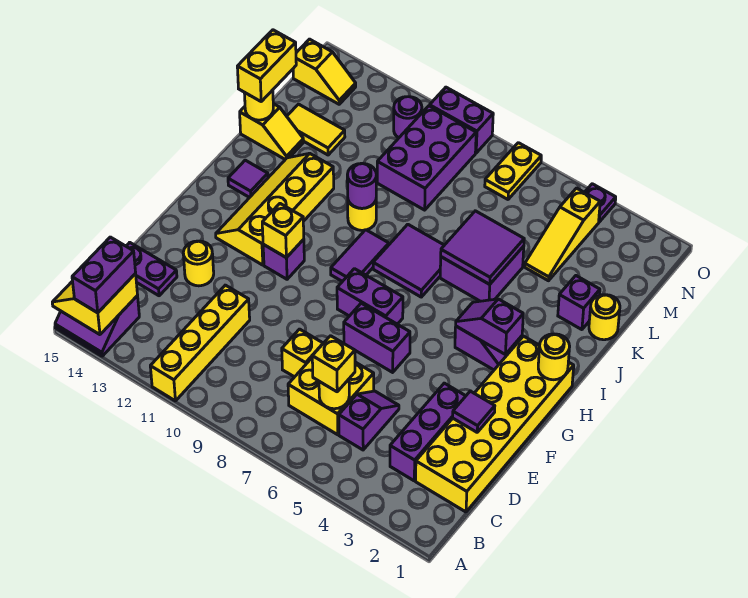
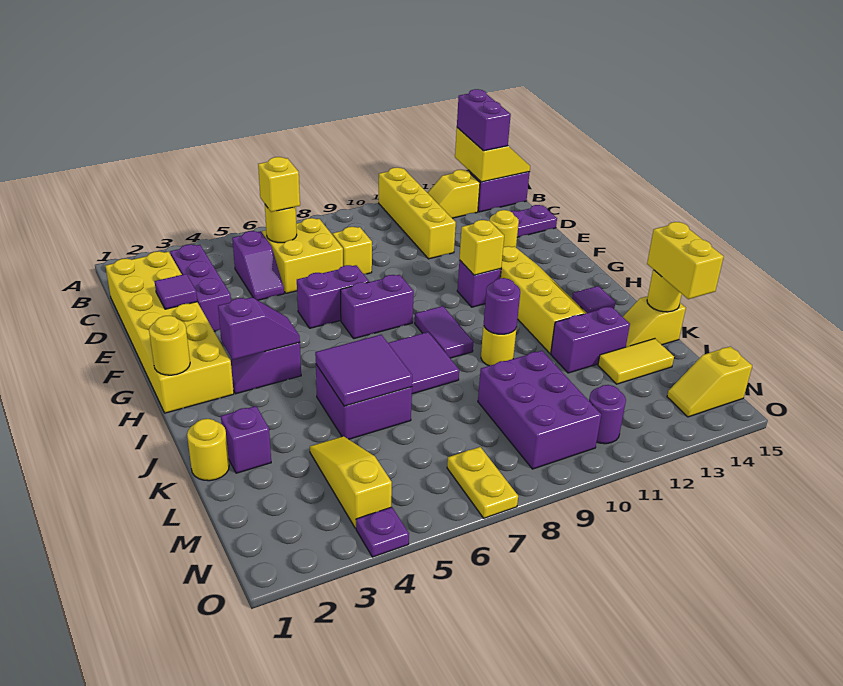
none -> yellow slope B12:B13 level 1 top 13
purple brick O9:O10 level 1 -> purple brick K12:K13 level 1

